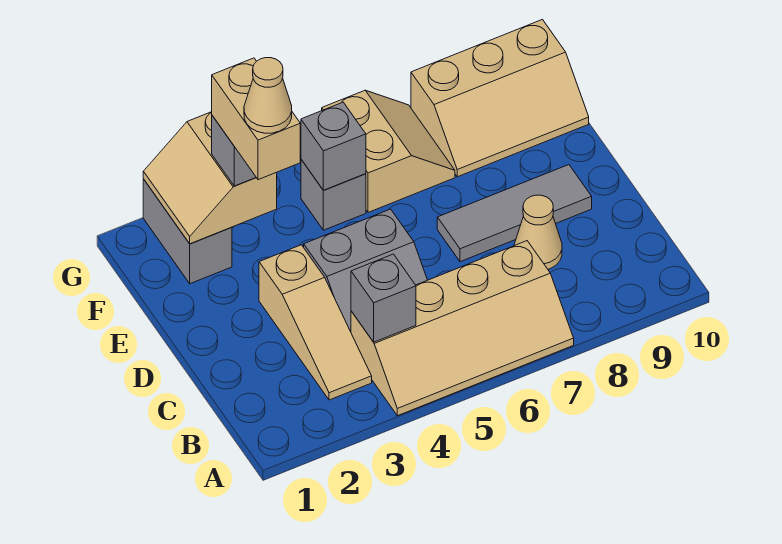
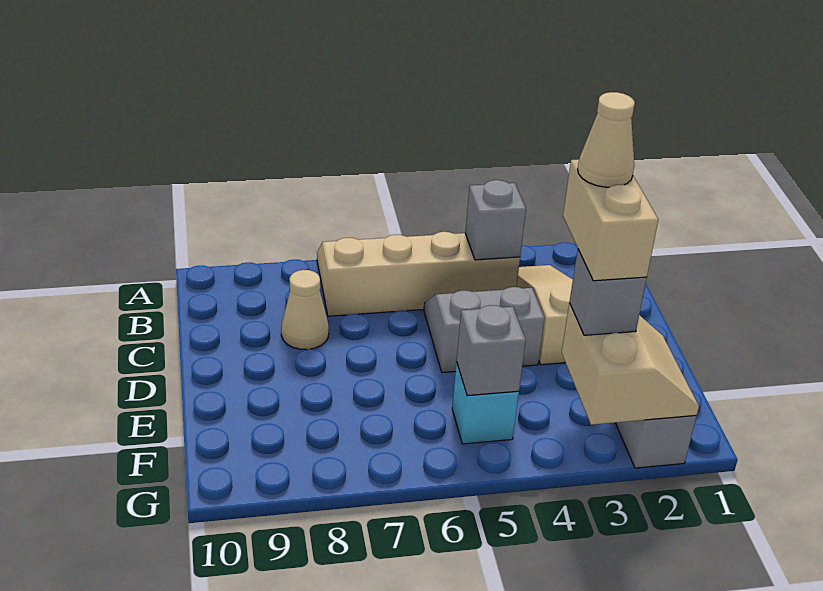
grey tile D7:D9 level 1 -> none
grey brick F5 level 1 -> cyan brick F5 level 1
tan slope F6:G7 level 1 top 6 -> none
tan slope F8:G10 level 1 top G -> none

